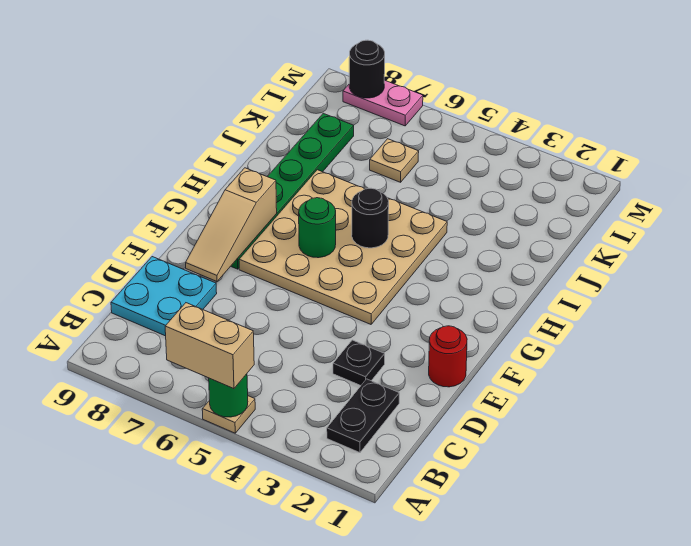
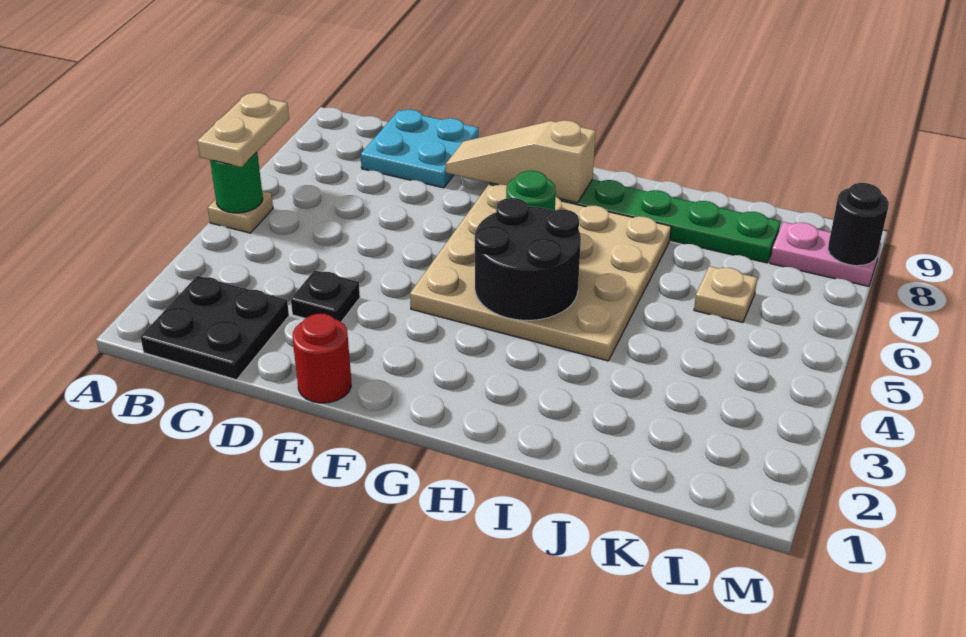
tan brick A5:A6 level 3 -> tan plate A5:A6 level 3
black plate B2:C2 level 1 -> black plate B1:C2 level 1
black round brick H5 level 2 -> black round brick G4:H5 level 2
pink plate M7:M8 level 1 -> pink plate L8:M8 level 1

